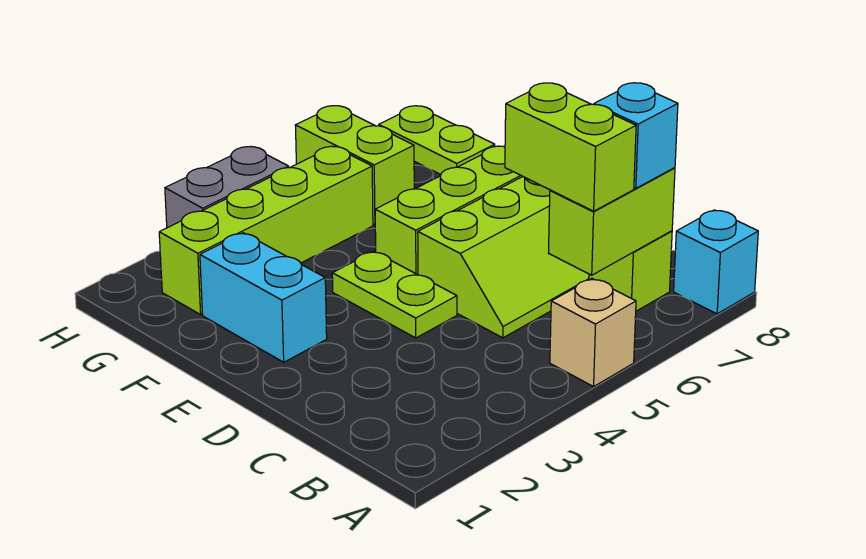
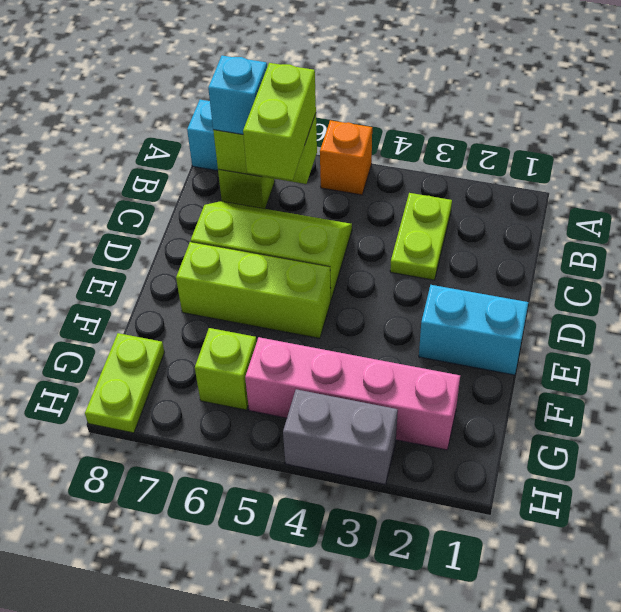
tan brick A5 level 1 -> orange brick A5 level 1
lime plate D4:E4 level 1 -> lime plate B3:C3 level 1
cyan brick E2:F2 level 1 -> cyan brick E1:E2 level 1
lime brick G2:G5 level 1 -> pink brick G2:G5 level 1
lime brick G6:H6 level 1 -> lime brick G6 level 1

